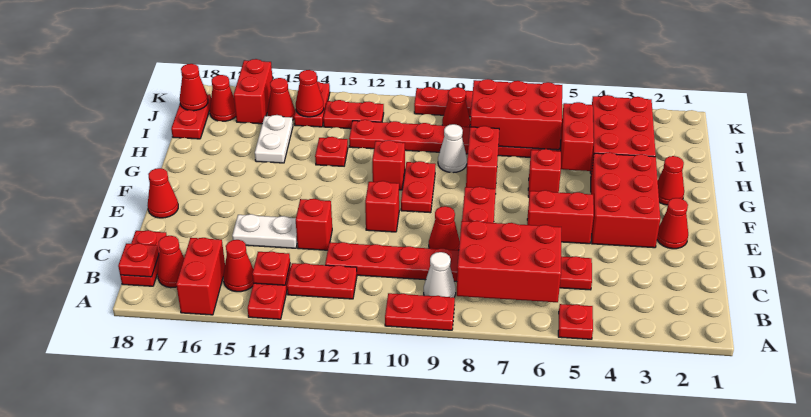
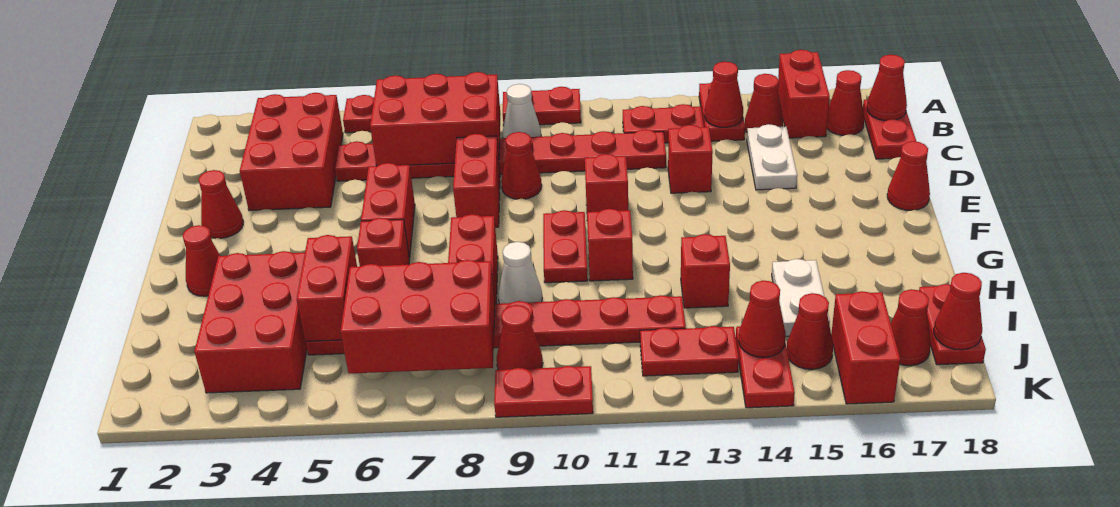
red plate B14 level 2 -> red cone B14 level 2
red plate B18 level 2 -> red cone B18 level 2
white plate D14:D15 level 1 -> white plate C15:D15 level 1
red brick E3:G4 level 1 -> red brick B3:D4 level 1
red brick E5:E6 level 1 -> red brick E6:F6 level 1
red plate H13 level 1 -> red brick H13 level 1

